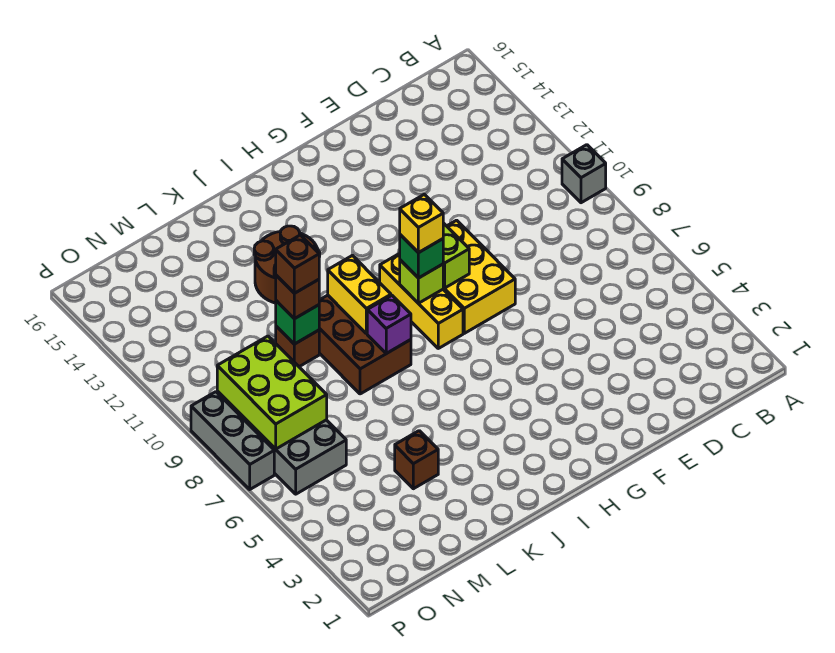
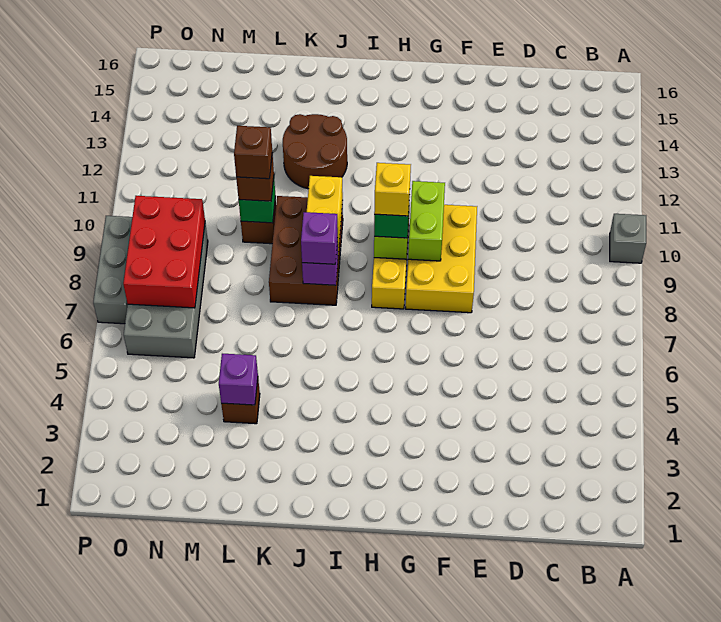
none -> purple brick J8 level 3
none -> purple brick L4 level 2
lime brick N7:O9 level 2 -> red brick N7:O9 level 2

